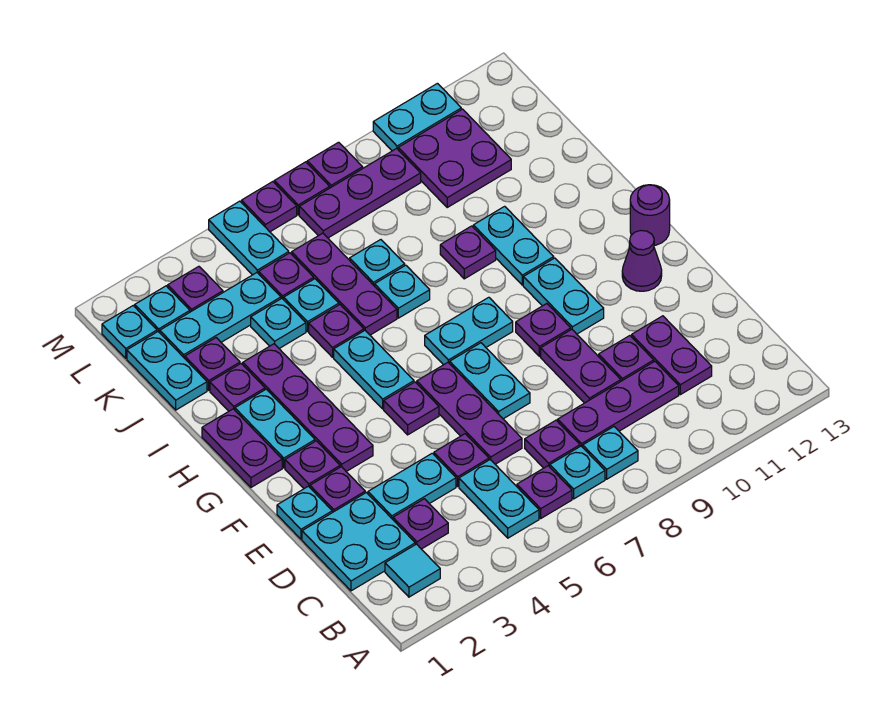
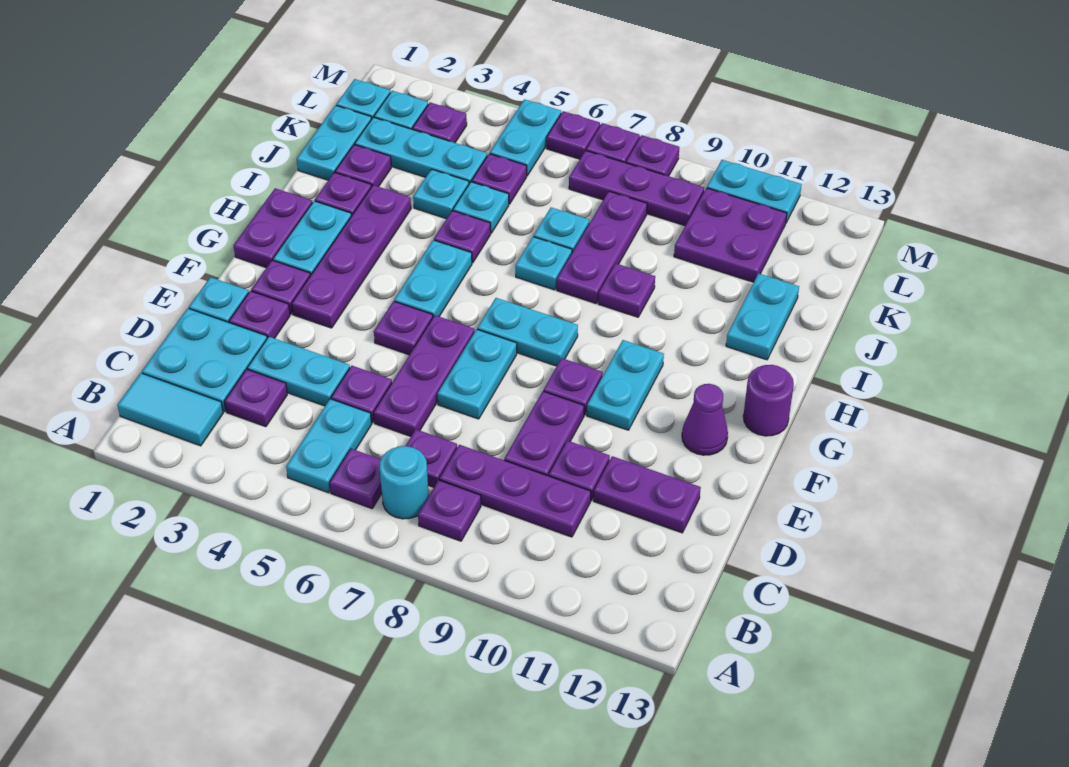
cyan tile B2 level 1 -> cyan tile B1:B2 level 1
cyan plate B7 level 1 -> cyan round brick B7 level 1
cyan plate B8 level 1 -> purple plate B8 level 1
purple plate C11:D11 level 1 -> purple plate D11:D12 level 1
cyan plate H10:I10 level 1 -> cyan plate I12:J12 level 1
purple plate I6:K6 level 1 -> purple plate I8:K8 level 1

